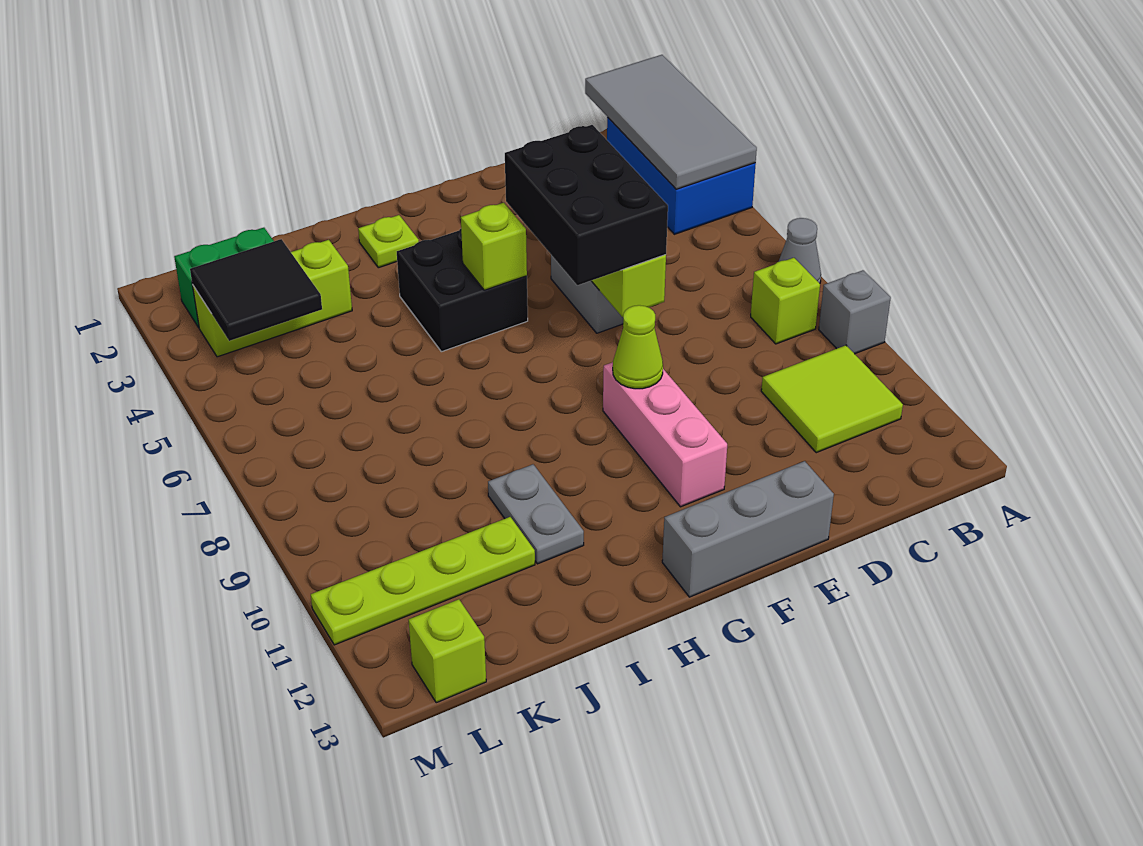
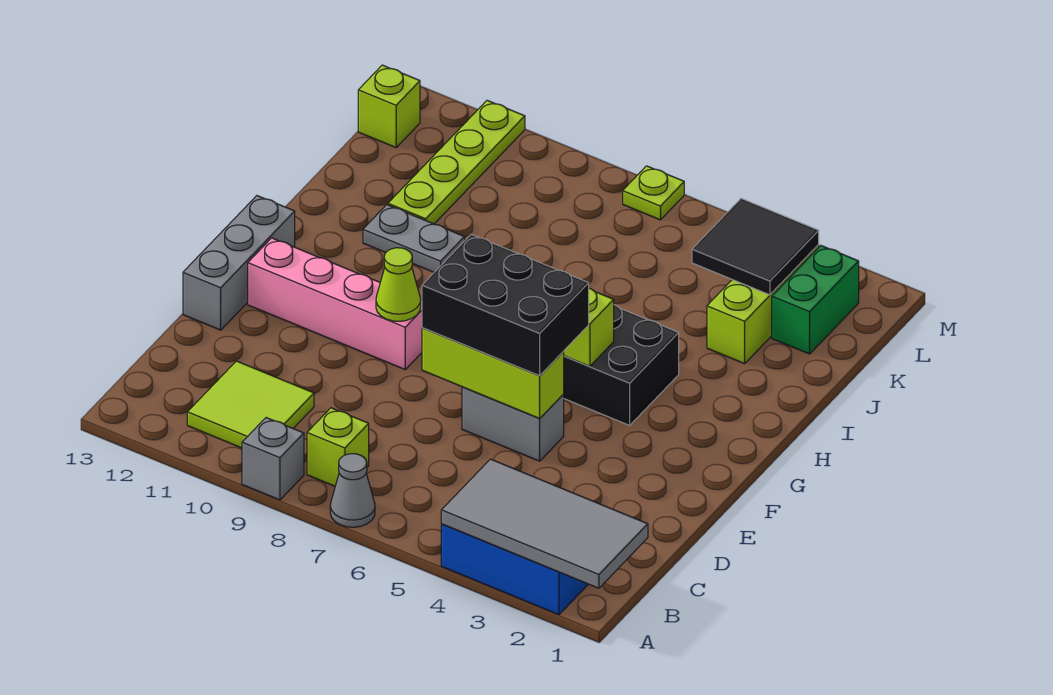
pink brick F9:F11 level 1 -> pink brick F9:F12 level 1
lime plate H2 level 1 -> lime plate M7 level 1

